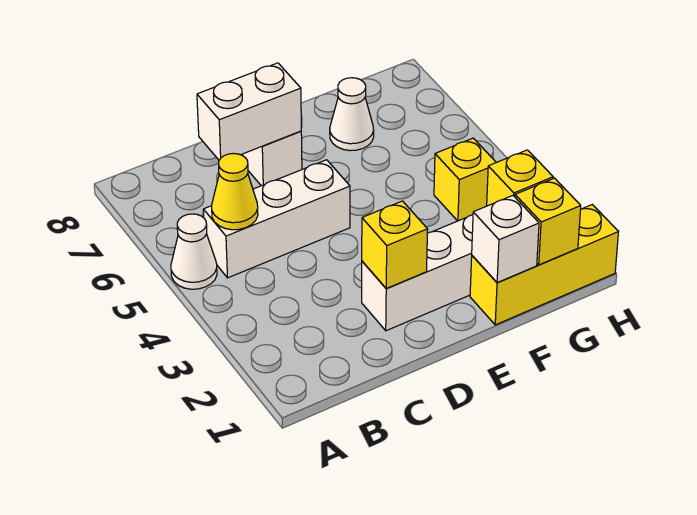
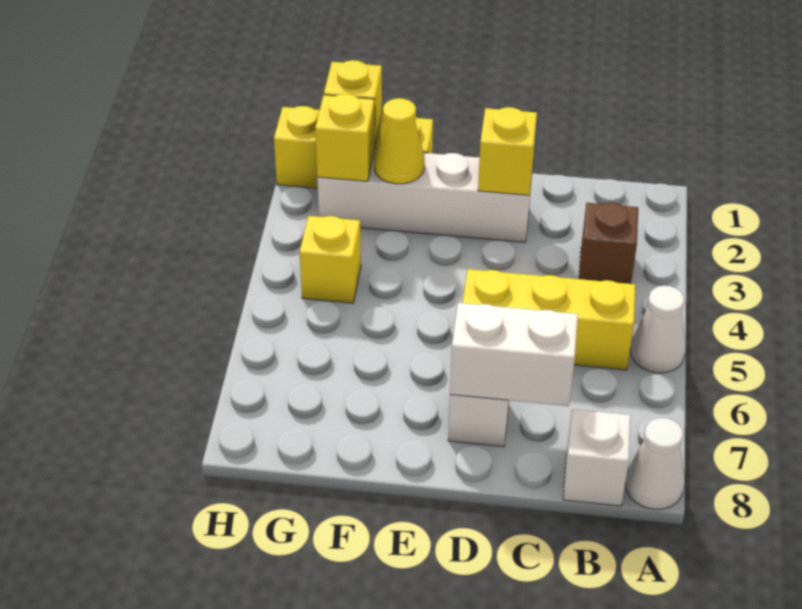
none -> brown brick B3 level 1
white brick B5:D5 level 1 -> yellow brick B5:D5 level 1
yellow cone B5 level 2 -> yellow cone F2 level 2
white brick F1 level 2 -> white brick B8 level 1
white cone F7 level 1 -> white cone A8 level 1

